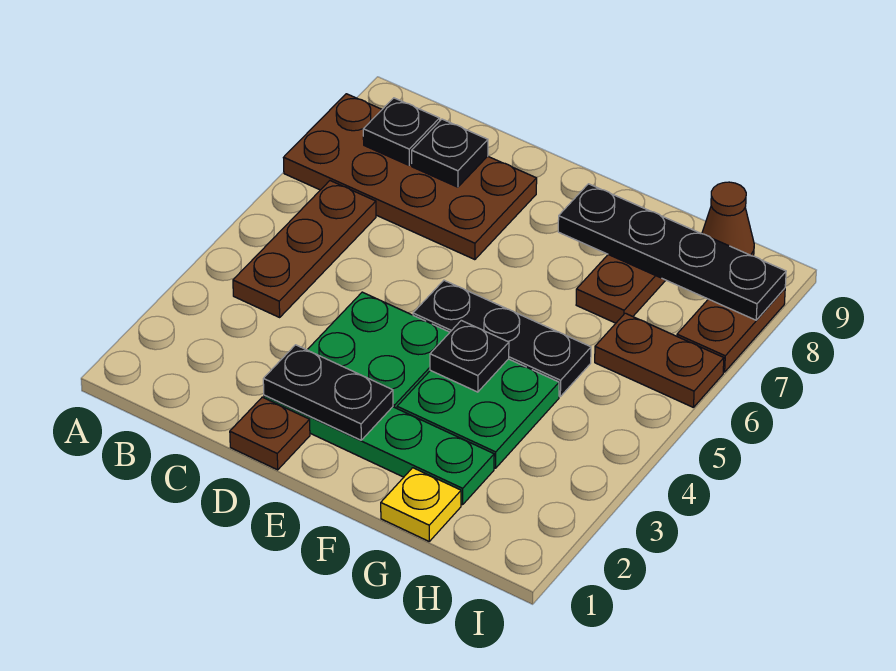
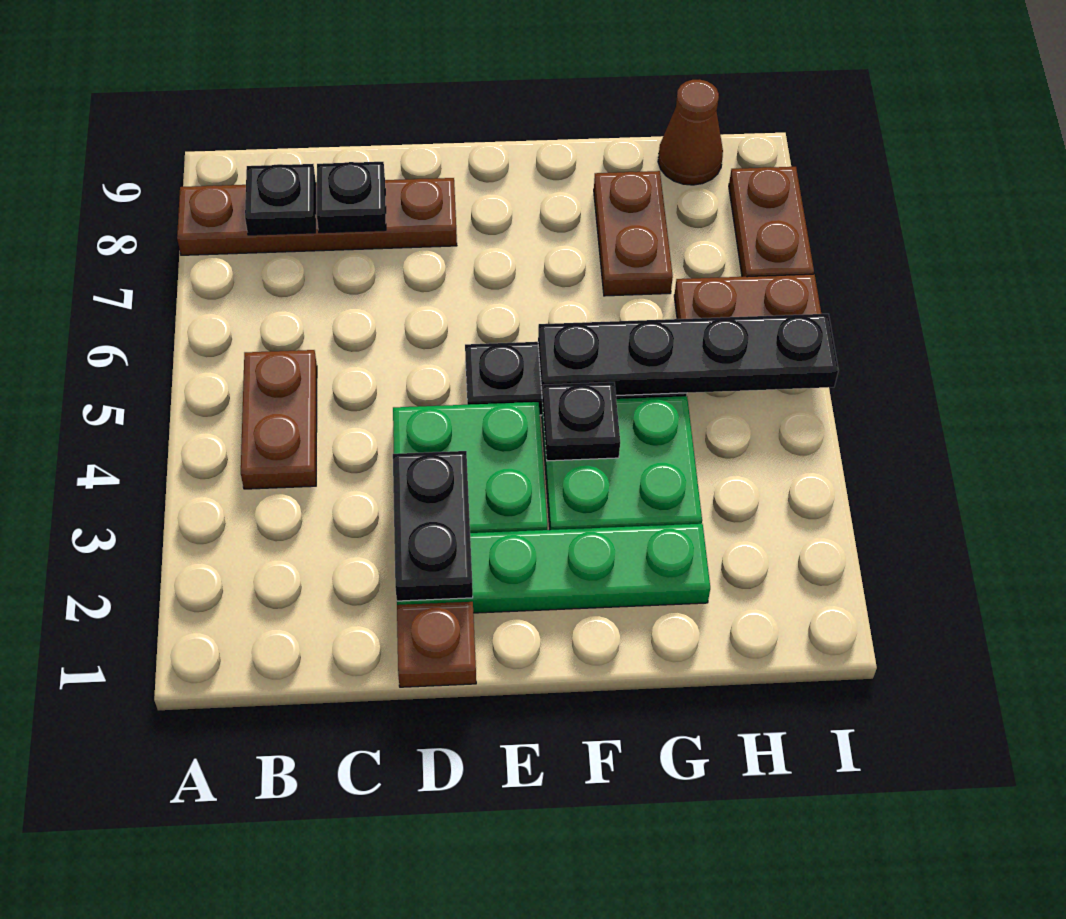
brown plate A7:D8 level 1 -> brown plate A8:D8 level 1
brown plate B4:B6 level 1 -> brown plate B4:B5 level 1
black plate D2:E2 level 2 -> black plate D2:D3 level 2
black plate F8:I8 level 2 -> black plate F5:I5 level 2
yellow plate G1 level 1 -> none

